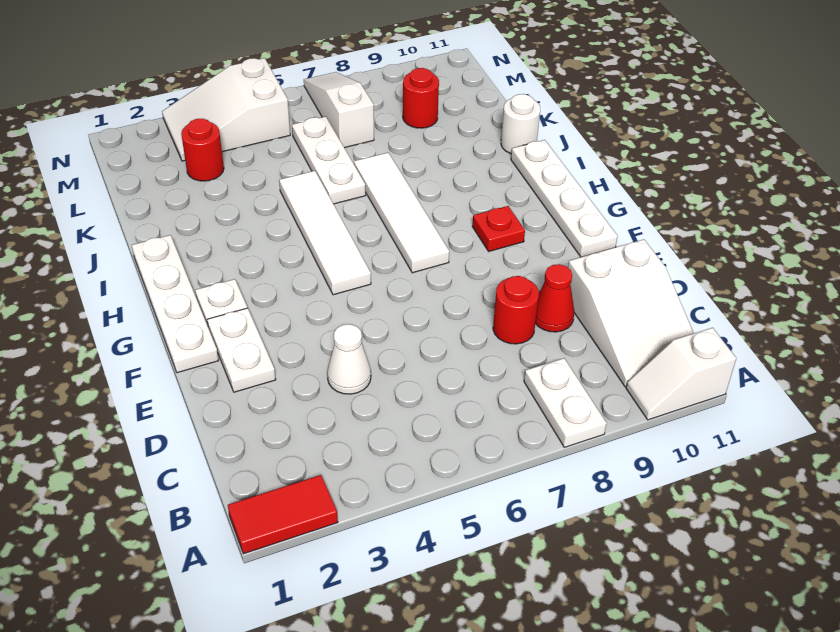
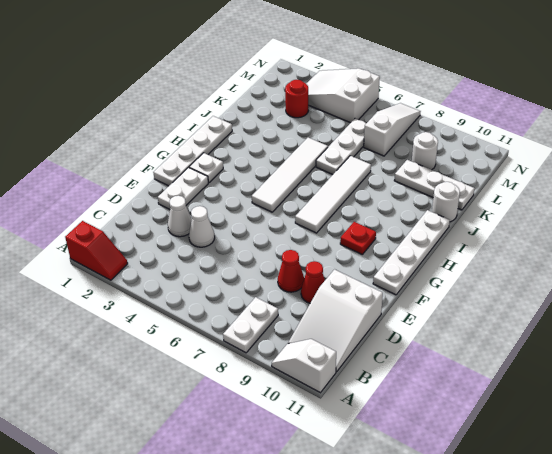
red tile A1:A2 level 1 -> red slope A1:A2 level 1 top 1
none -> white cone D3 level 1
red round brick D8 level 1 -> red cone D8 level 1
none -> white plate K9:K11 level 1
red round brick L9 level 1 -> white round brick L9 level 1

